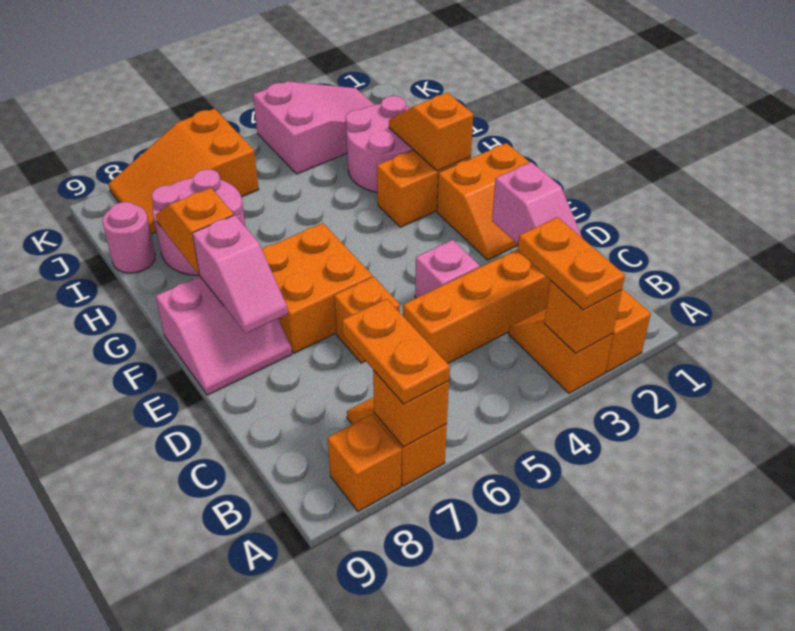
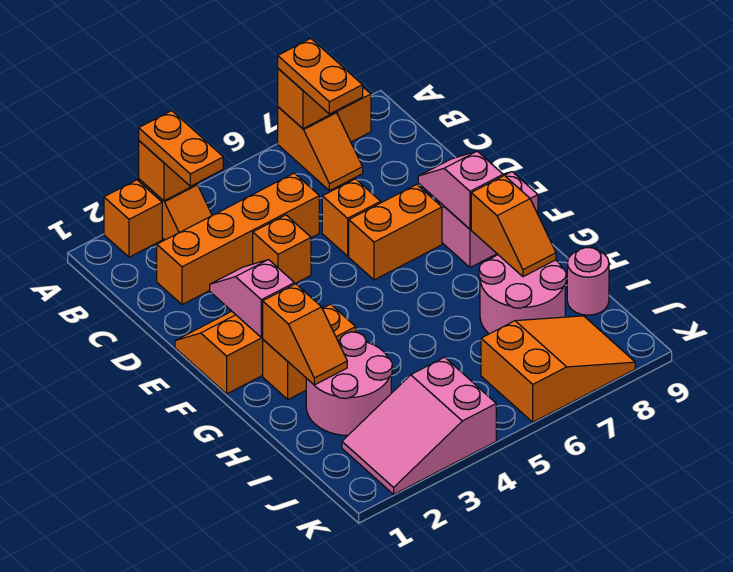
pink slope C2:D2 level 2 top D -> pink slope E2:F2 level 2 top F
pink brick D4 level 1 -> orange brick D4 level 1
orange brick E6:F7 level 1 -> orange brick E6:E7 level 1

